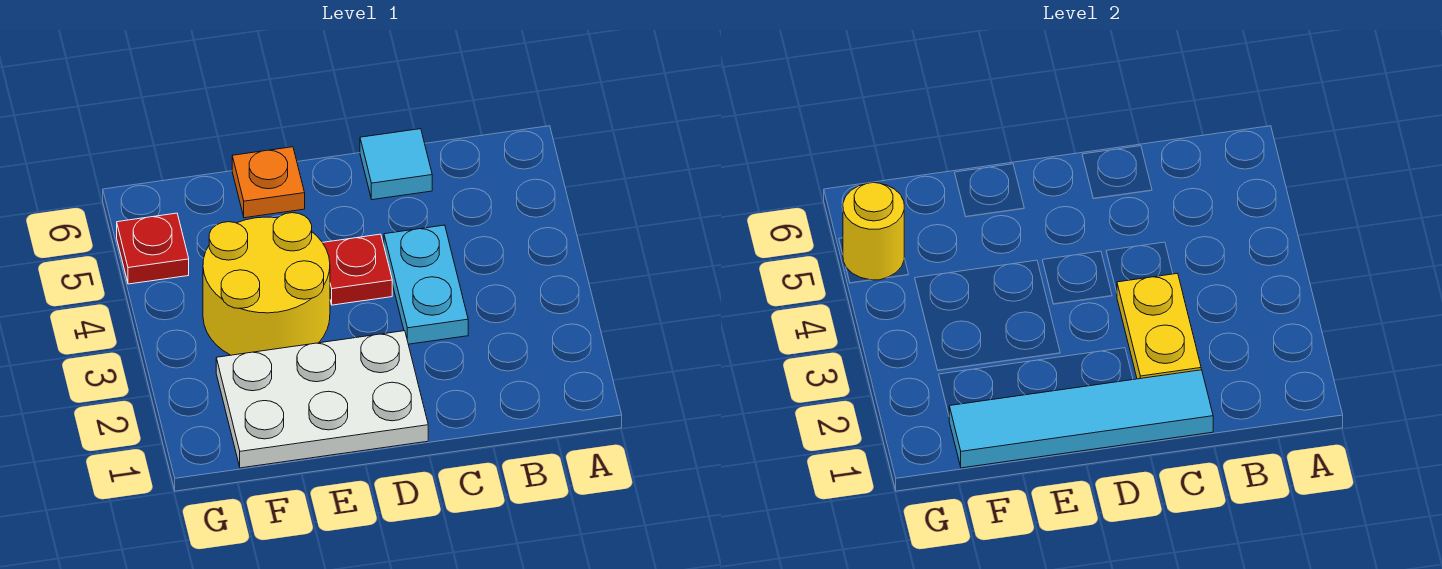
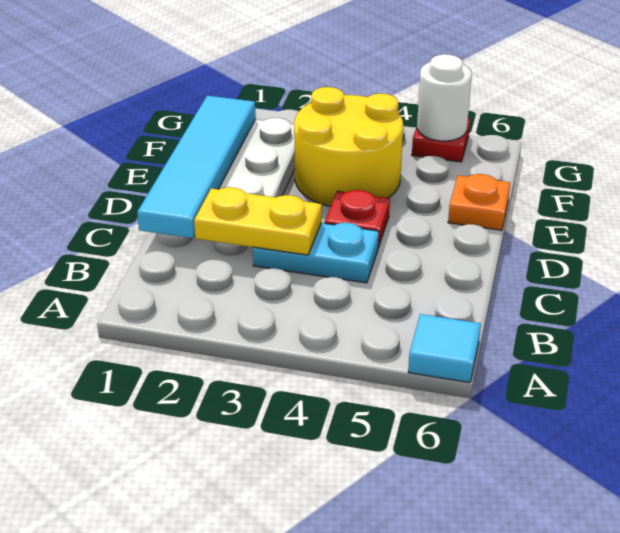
cyan tile C6 level 1 -> cyan tile A6 level 1
yellow round brick G5 level 2 -> white round brick G5 level 2

